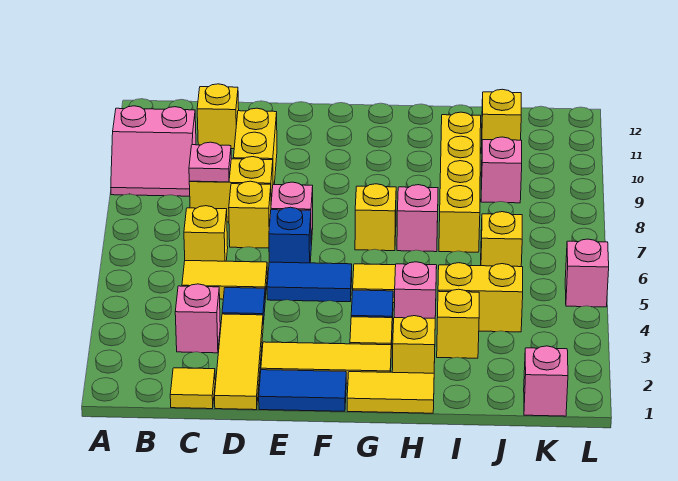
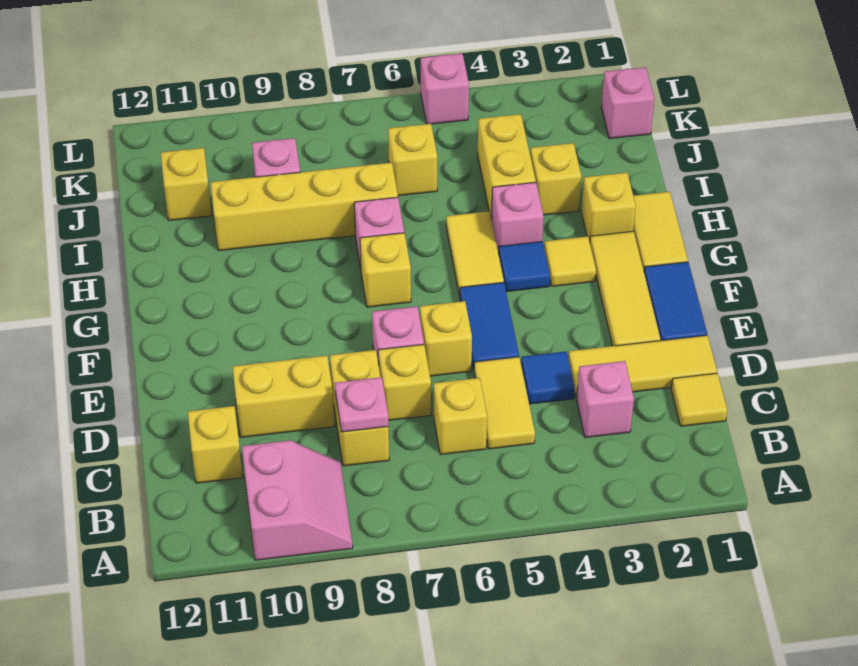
blue brick E6 level 1 -> yellow brick E6 level 1

